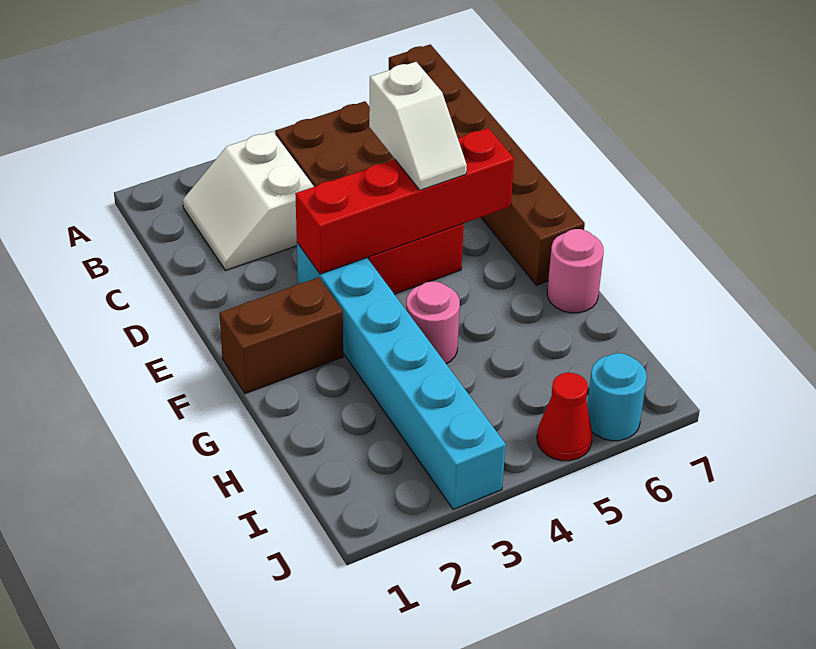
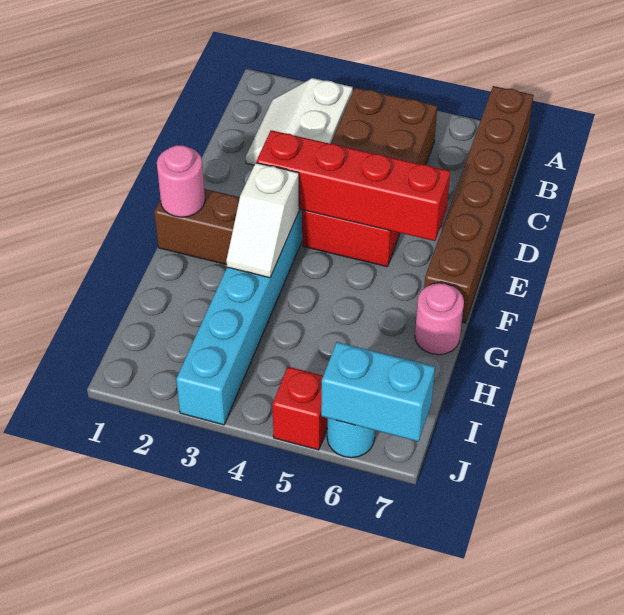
white slope D5:E5 level 3 top D -> white slope F3:G3 level 2 top F
pink round brick G4 level 1 -> pink round brick F1 level 2
red cone J5 level 1 -> red brick J5 level 1
none -> cyan brick J6:J7 level 2

